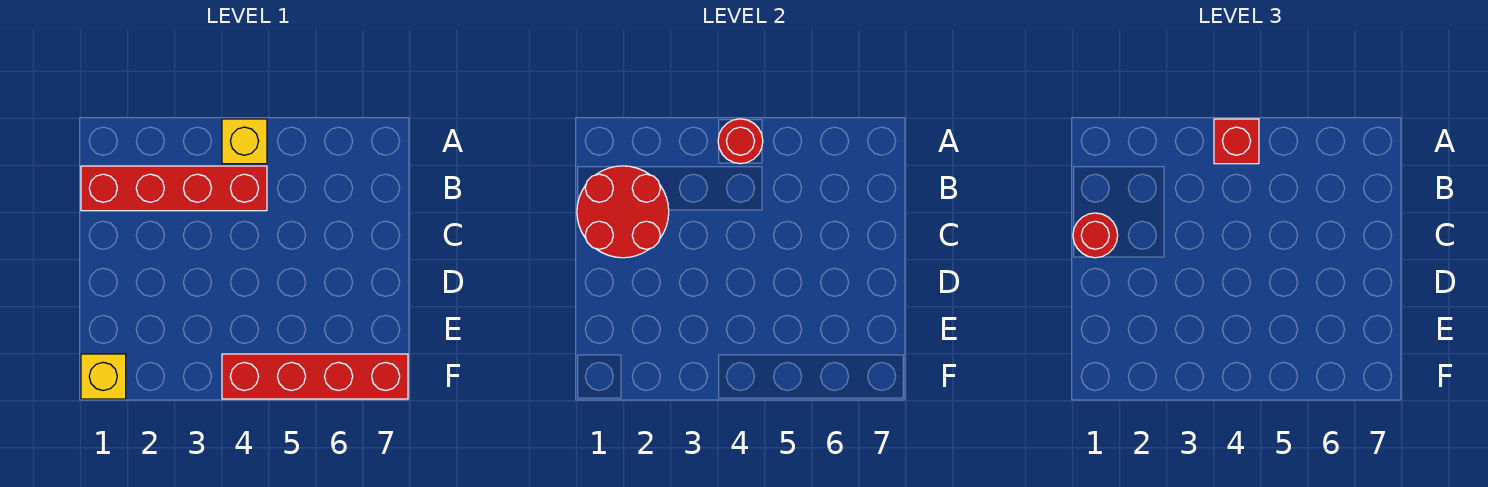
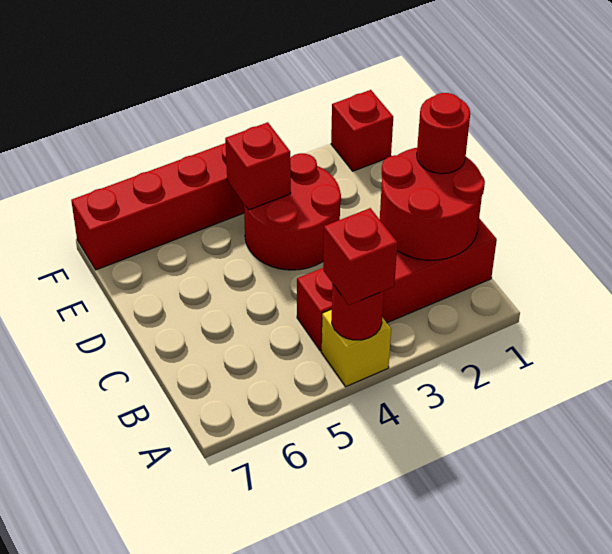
none -> red round brick D3:E4 level 1
none -> red brick E4 level 2
yellow brick F1 level 1 -> red brick F1 level 1

